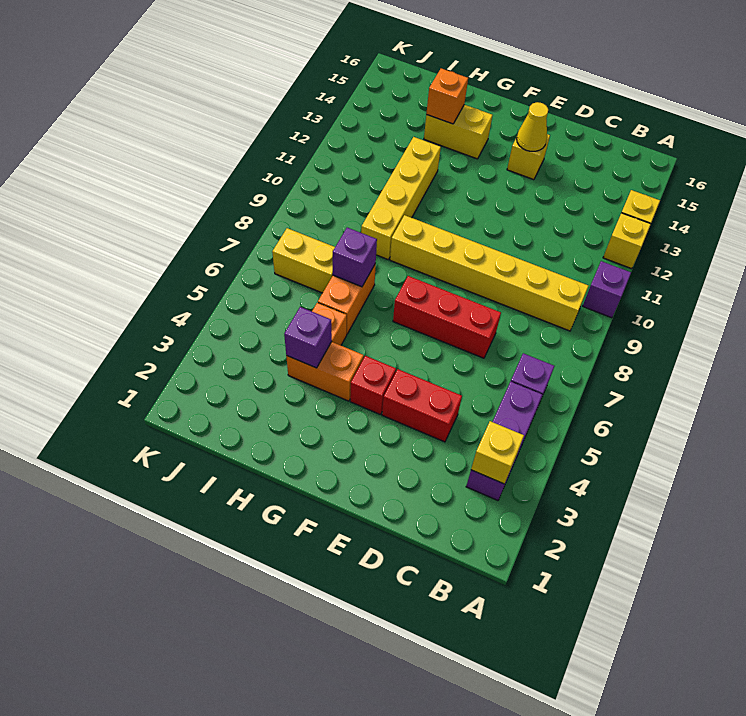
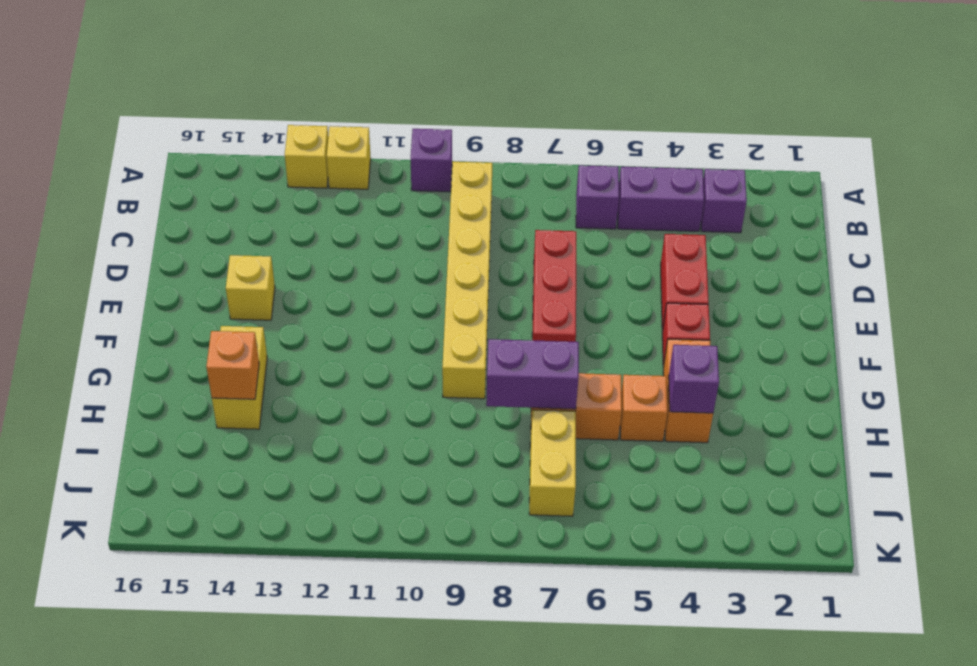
yellow brick B3 level 2 -> none
yellow cone E14 level 2 -> none
purple brick H7 level 2 -> purple brick H7:H8 level 2
yellow brick H9:H12 level 1 -> none

